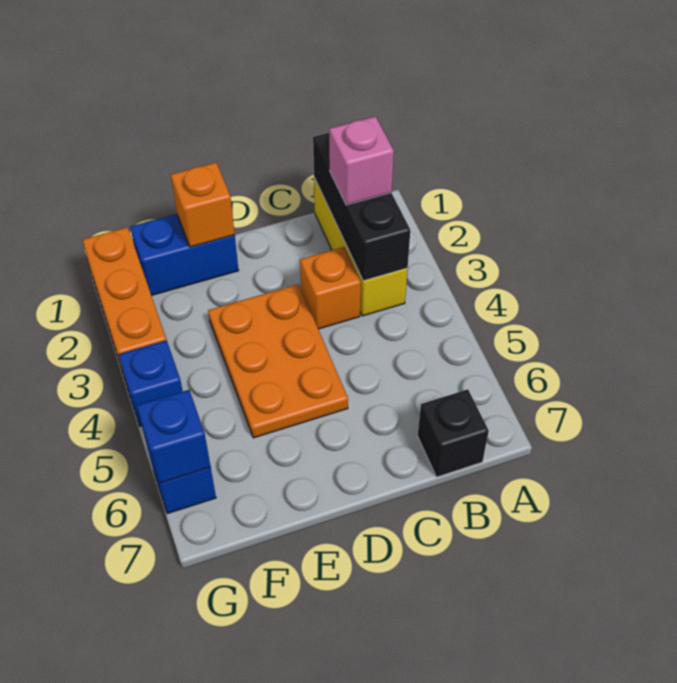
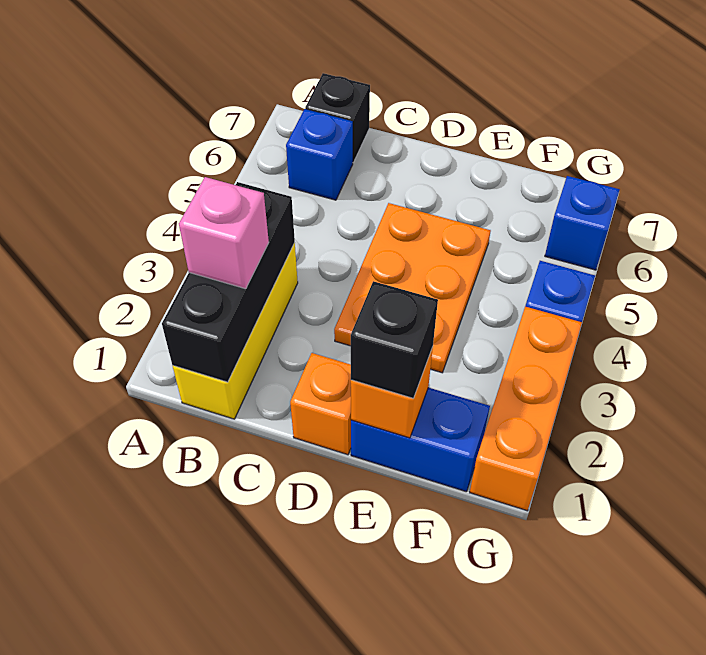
orange brick C3 level 1 -> orange brick D1 level 1
none -> black brick E1 level 3
blue brick G6 level 2 -> blue brick B6 level 1

